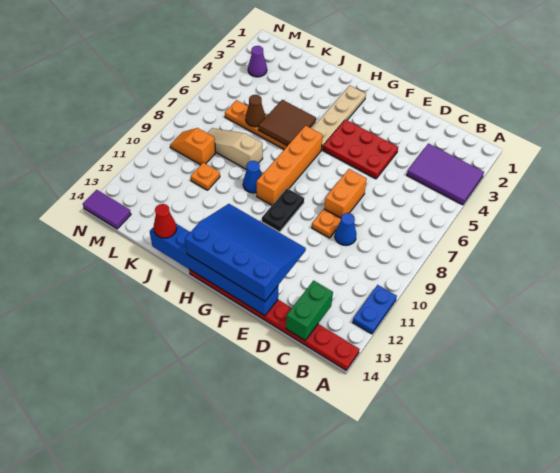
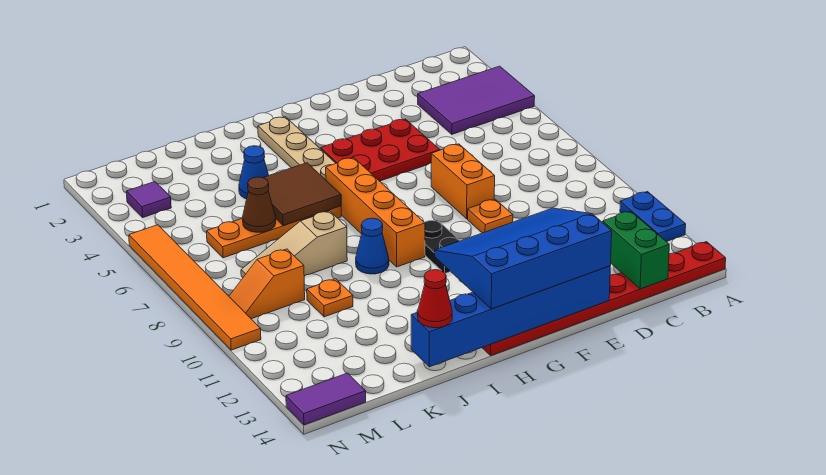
blue cone D9 level 1 -> blue cone J4 level 1
purple cone M3 level 1 -> purple tile M3 level 1
none -> orange tile N5:N10 level 1

